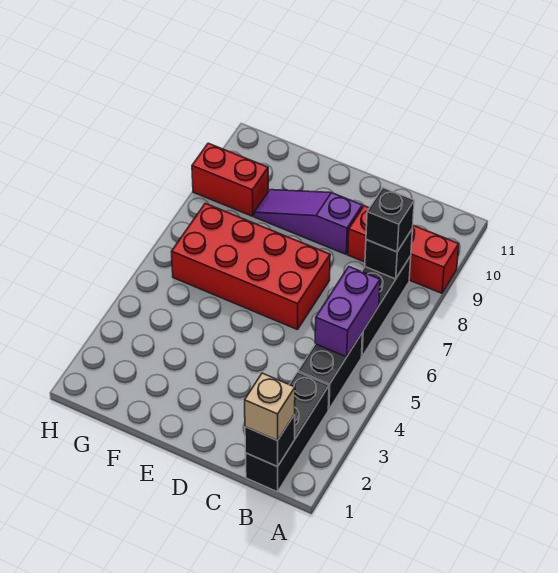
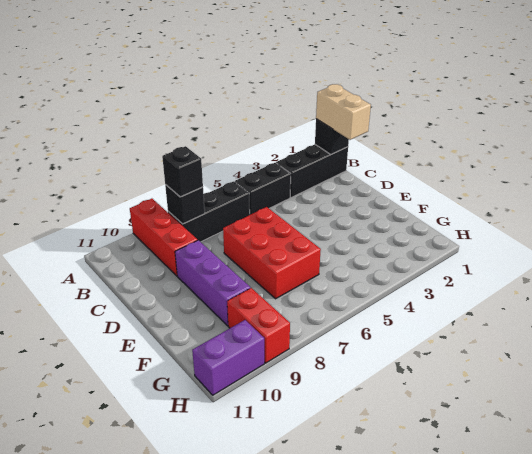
tan brick B1 level 3 -> tan brick B1:C1 level 3
purple brick B5:B6 level 2 -> purple brick H10:H11 level 1
red brick D6:G7 level 1 -> red brick D6:F7 level 1
purple slope D9:F9 level 1 top D -> purple brick D9:F9 level 1

